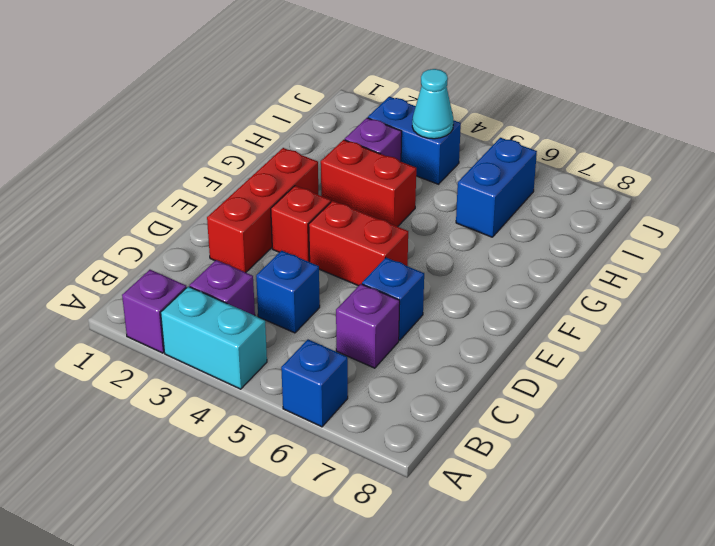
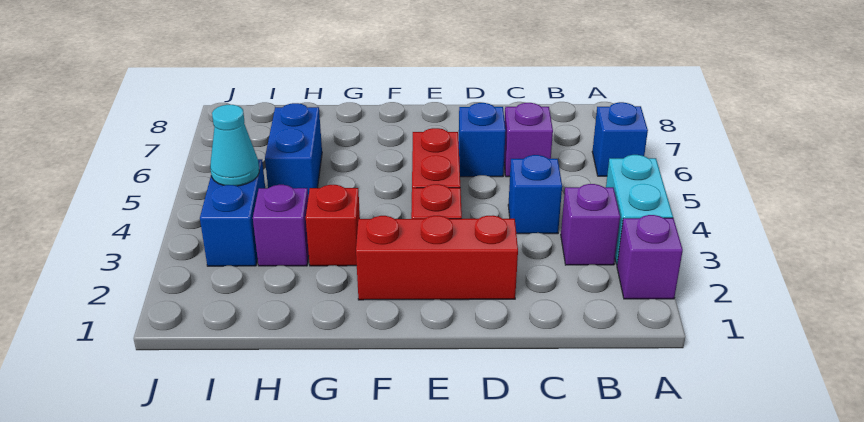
red brick G3:G4 level 1 -> red brick G3 level 1
blue brick H6:I6 level 1 -> blue brick H5:H6 level 1

